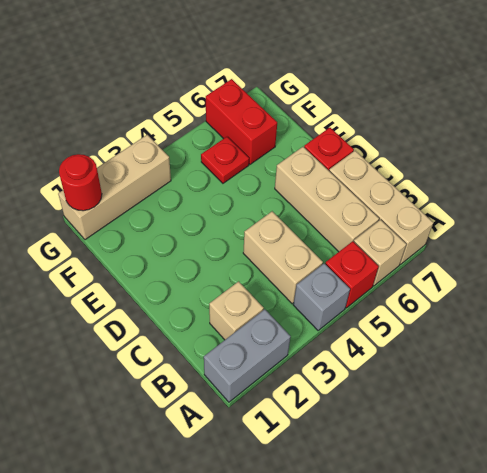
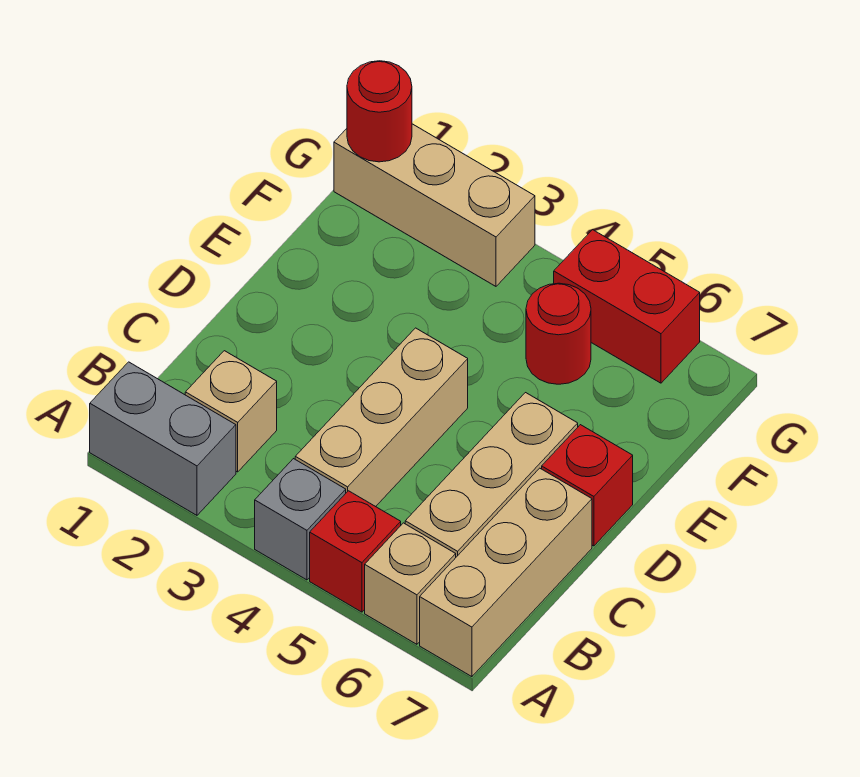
tan brick B4:C4 level 1 -> tan brick B4:D4 level 1
red plate F5 level 1 -> red round brick F5 level 1
red brick F6:G6 level 1 -> red brick G5:G6 level 1

